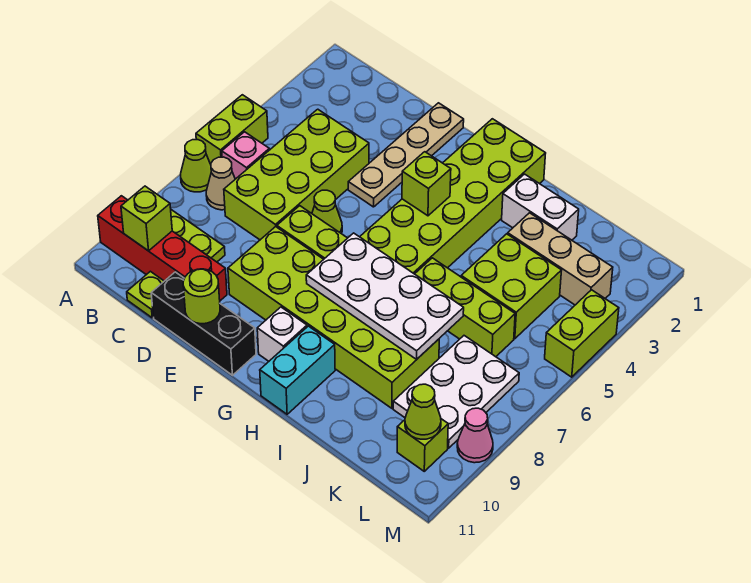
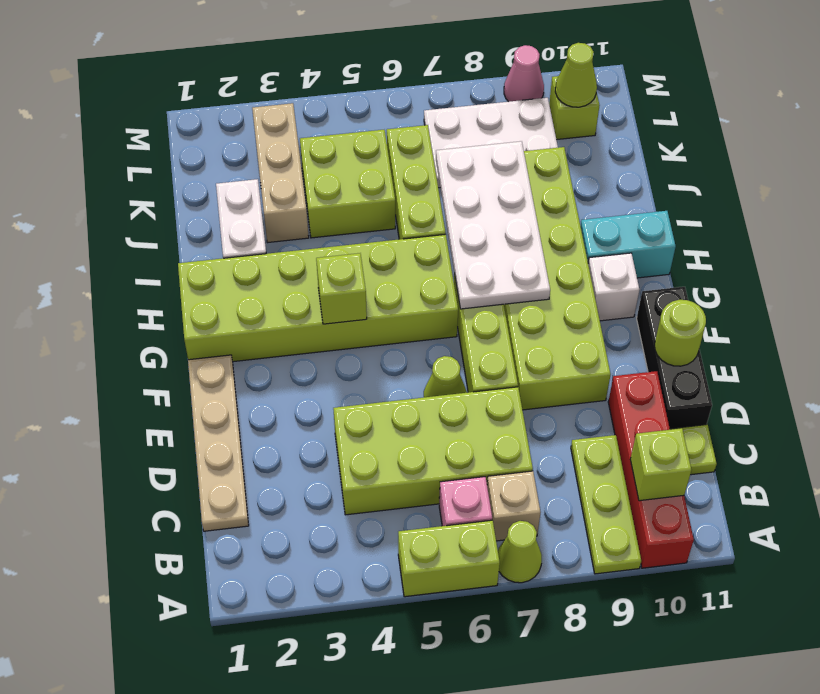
tan cone B7 level 1 -> tan brick B7 level 1
tan plate E1:E4 level 1 -> tan plate C1:F1 level 1
lime brick M4:M5 level 1 -> none

